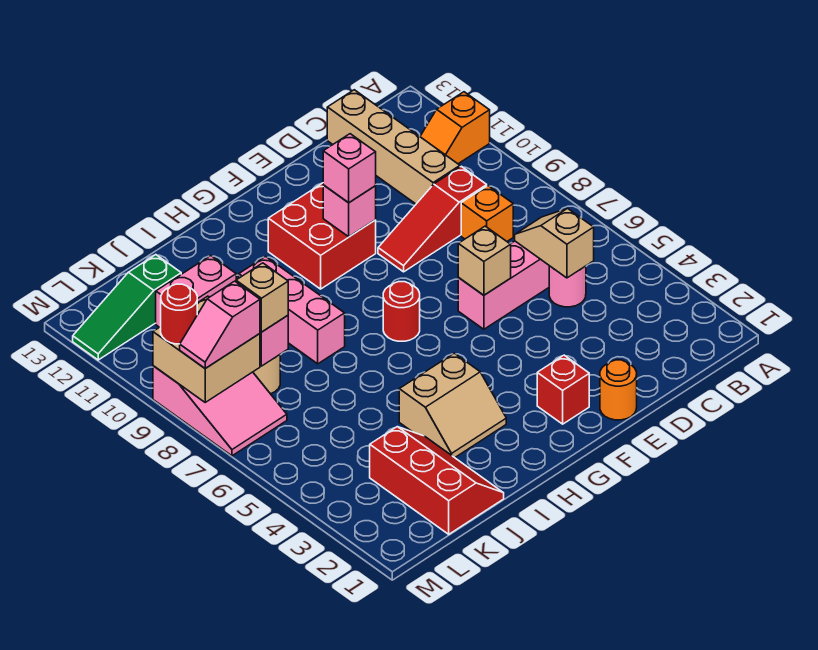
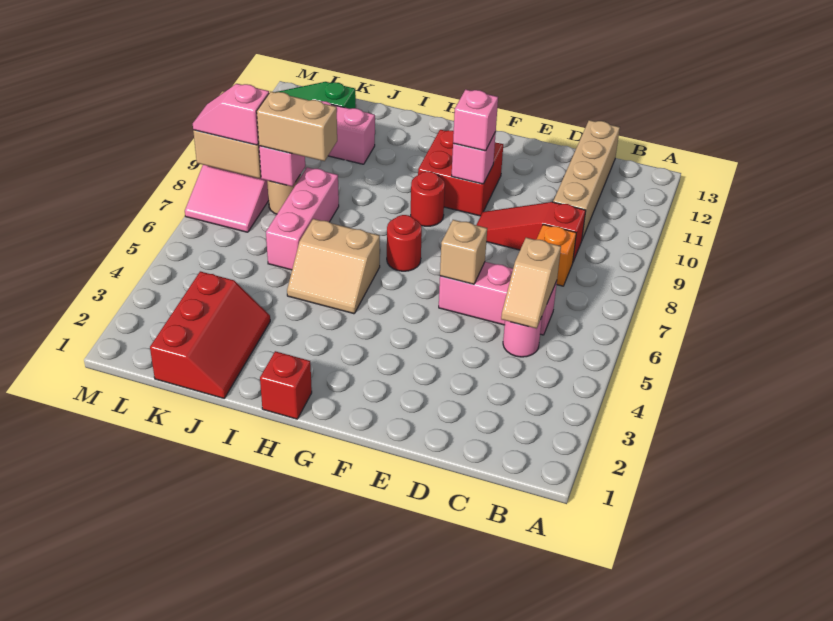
orange slope A11:B11 level 1 top A -> none
tan slope C5:C6 level 2 top 5 -> tan slope C5:C6 level 2 top 6
orange round brick E1 level 1 -> none
red brick F2 level 1 -> red brick H1 level 1
tan slope H3:I4 level 1 top 4 -> tan slope H5:I6 level 1 top 6
pink brick I8:I10 level 1 -> pink brick J6:J8 level 1
tan brick K8 level 3 -> tan brick J8:K8 level 3
red round brick M9 level 3 -> red round brick G9 level 1

